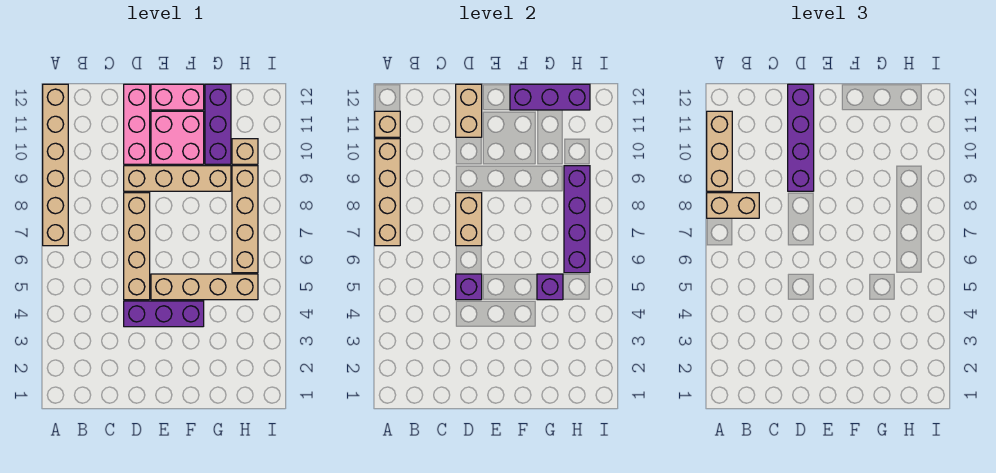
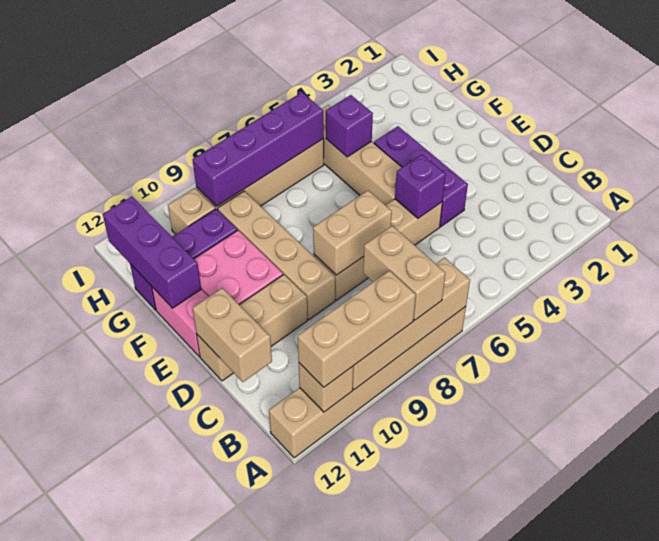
purple brick D9:D12 level 3 -> none
pink brick D10:D12 level 1 -> tan brick D10:D12 level 1
tan brick D11:D12 level 2 -> tan brick C12:D12 level 2

